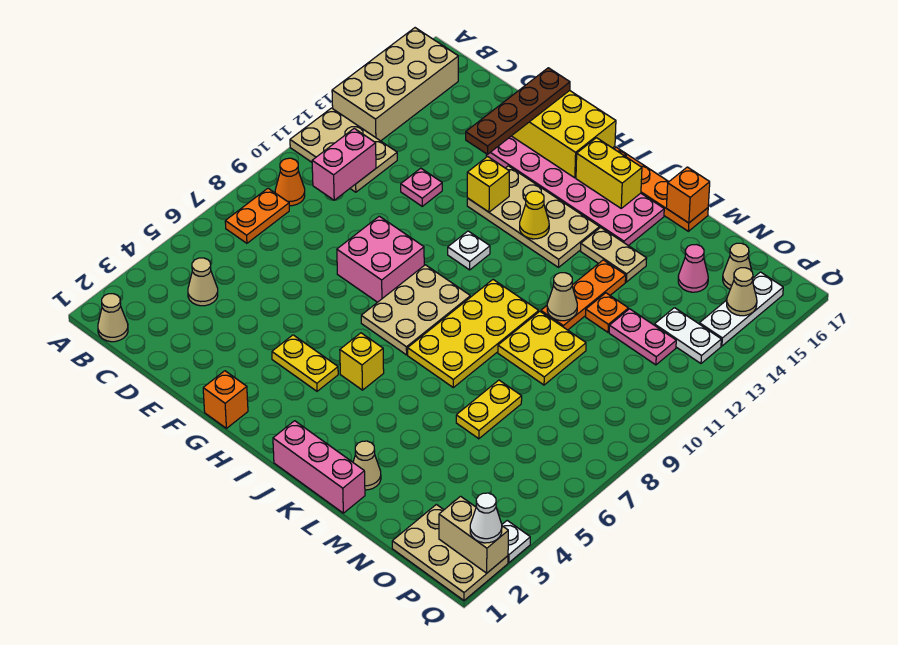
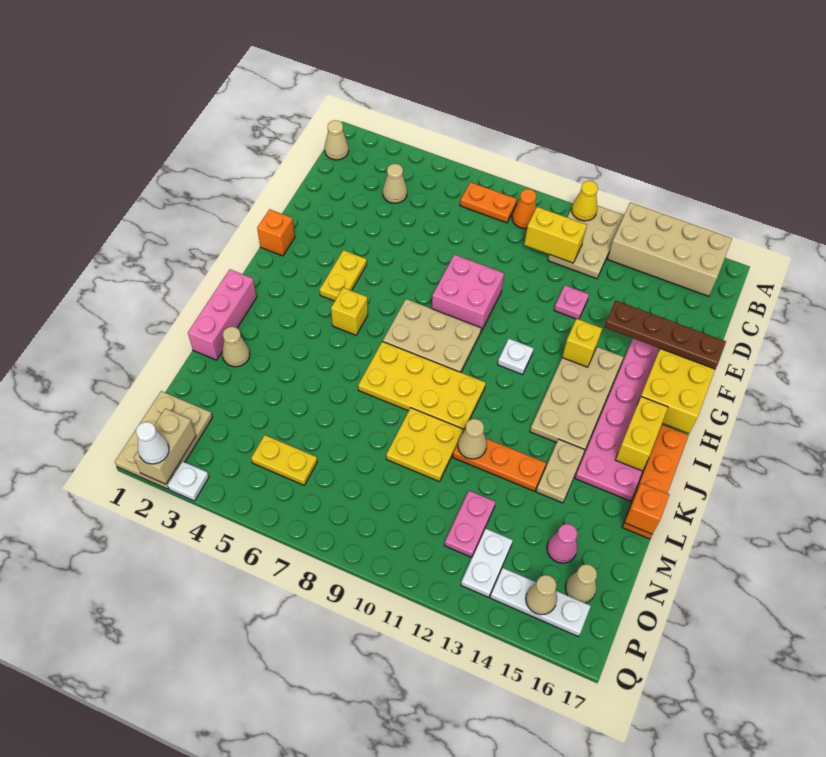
pink brick C10:C11 level 2 -> yellow brick C10:C11 level 2
yellow cone I13 level 2 -> yellow cone A11 level 2
yellow plate M6:M7 level 1 -> yellow plate O5:O6 level 1
orange plate M12 level 1 -> none

